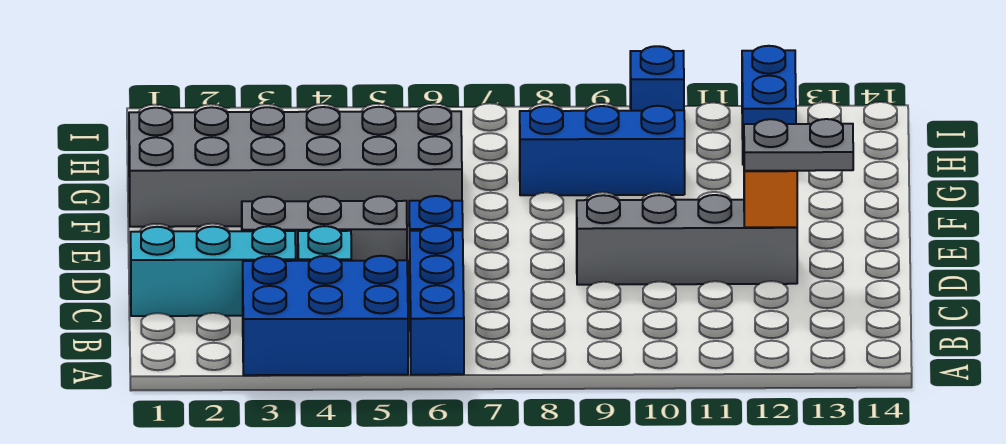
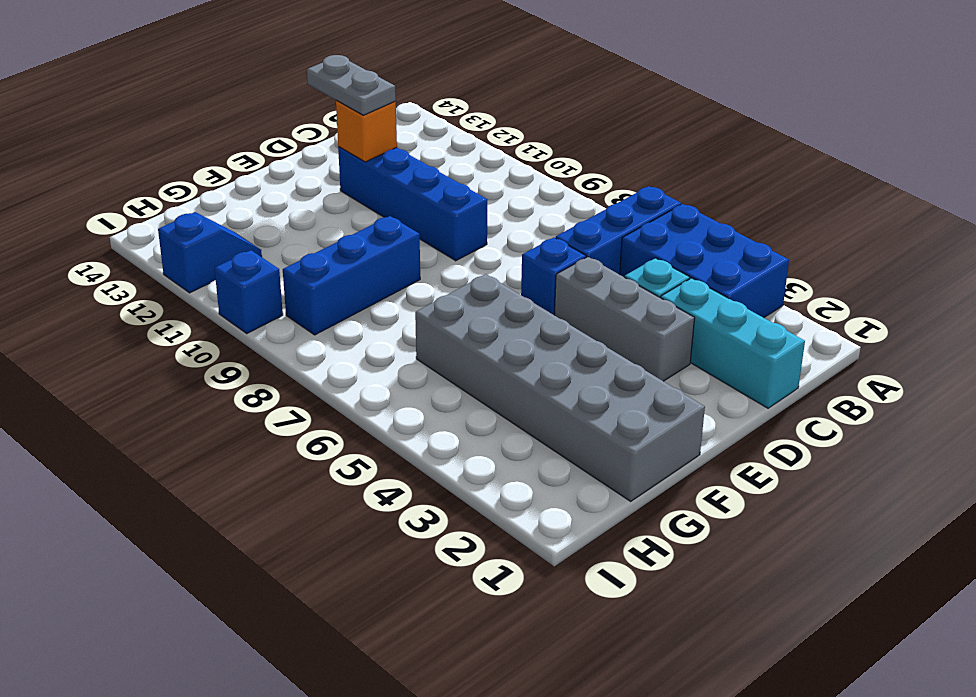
grey brick D9:D12 level 1 -> blue brick D9:D12 level 1
blue brick G8:G10 level 1 -> blue brick F9:H9 level 1
blue brick H12:I12 level 1 -> blue slope H12:I12 level 1 top I

